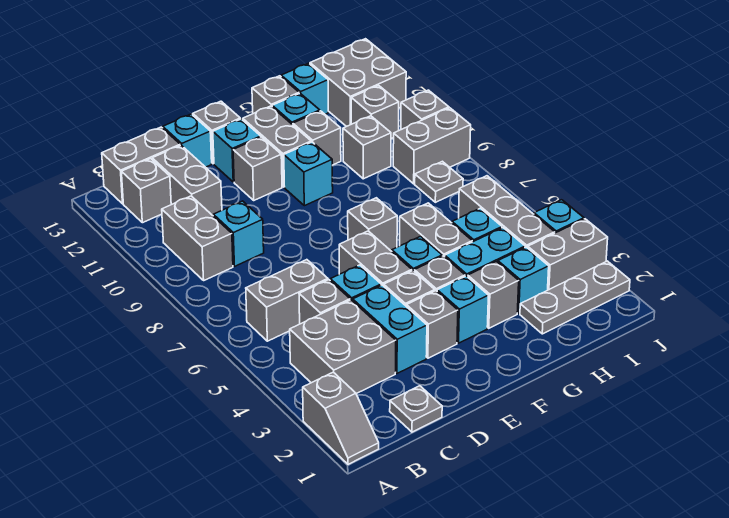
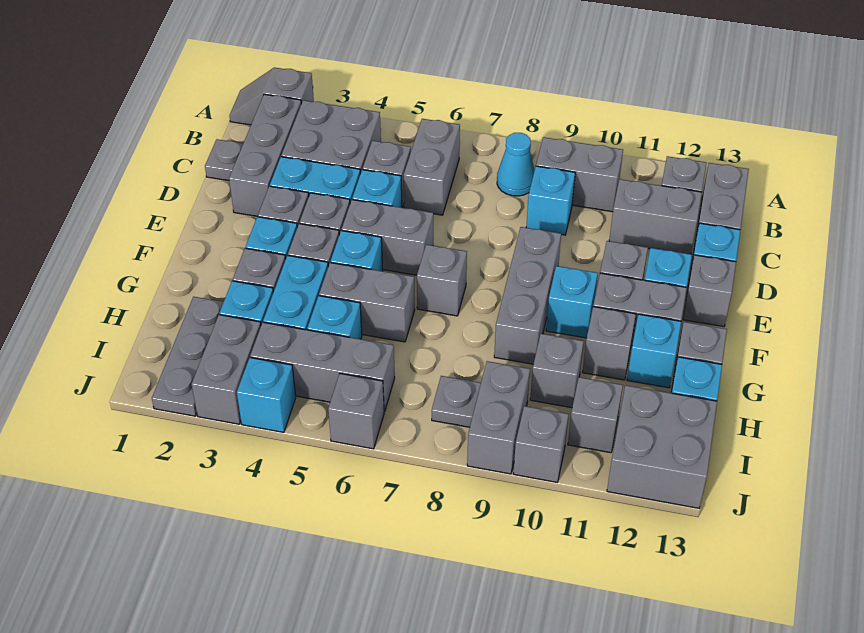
none -> grey brick B2:D2 level 1
none -> cyan cone B8 level 1
none -> grey brick E9:G9 level 1
none -> grey brick J6 level 1

